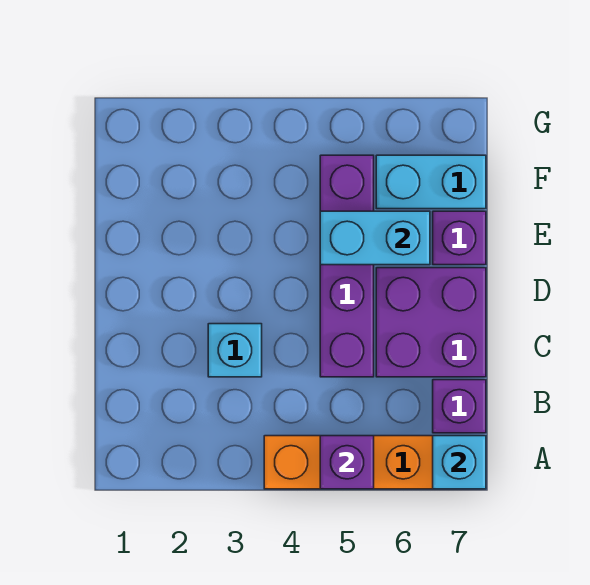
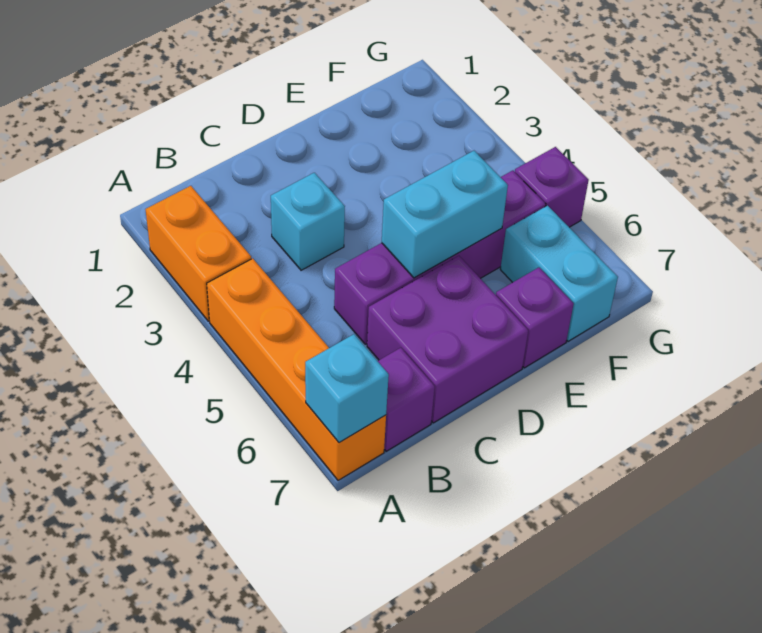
none -> orange brick A2:A3 level 1
purple brick A5 level 2 -> purple brick G5 level 1
cyan brick E5:E6 level 2 -> cyan brick D5:E5 level 2

